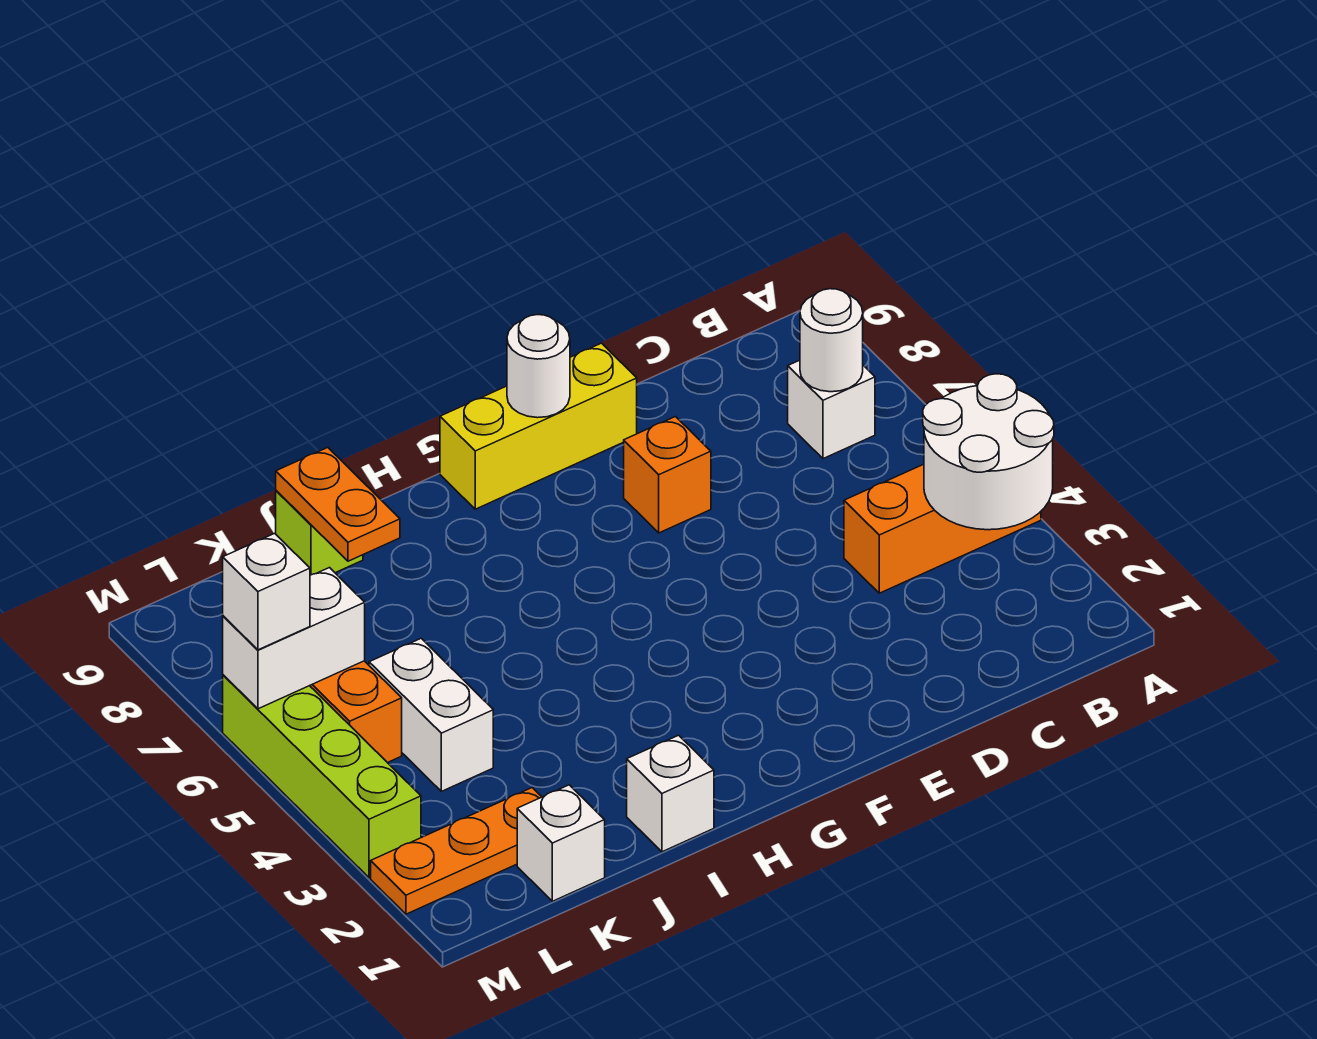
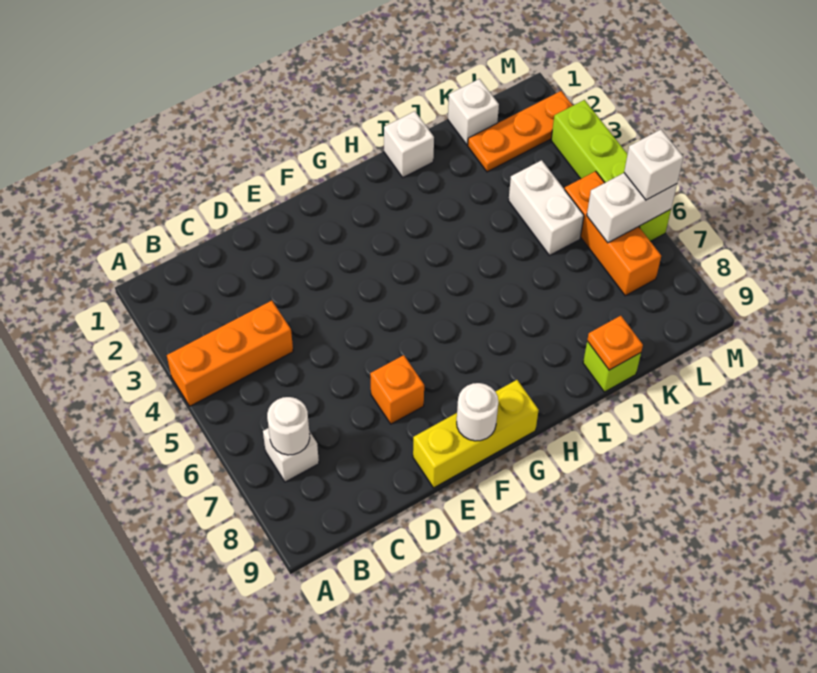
white round brick A3:B4 level 2 -> none
orange plate J8:J9 level 2 -> orange plate J9 level 2

